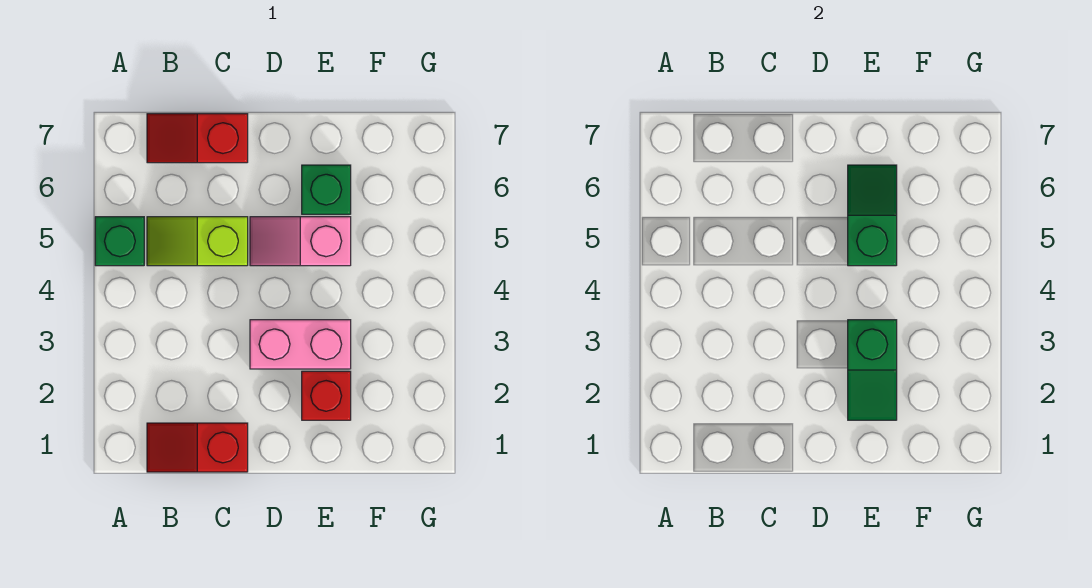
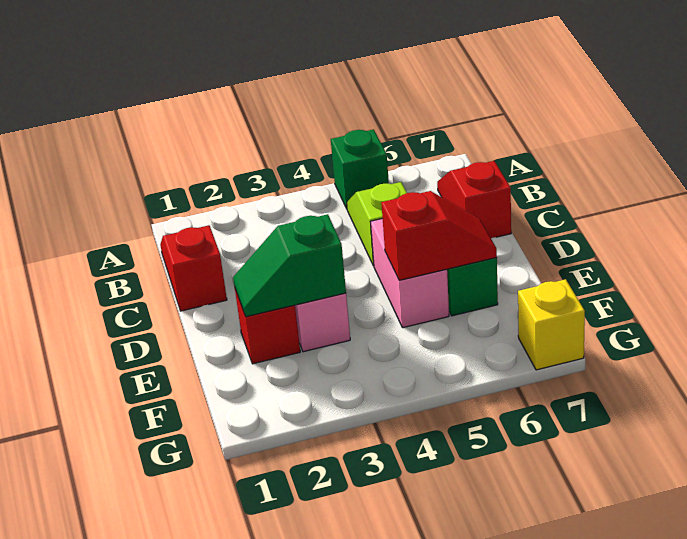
pink slope D5:E5 level 1 top E -> pink brick D5:E5 level 1
green slope E5:E6 level 2 top 5 -> red slope E5:E6 level 2 top 5
none -> yellow brick G7 level 1

